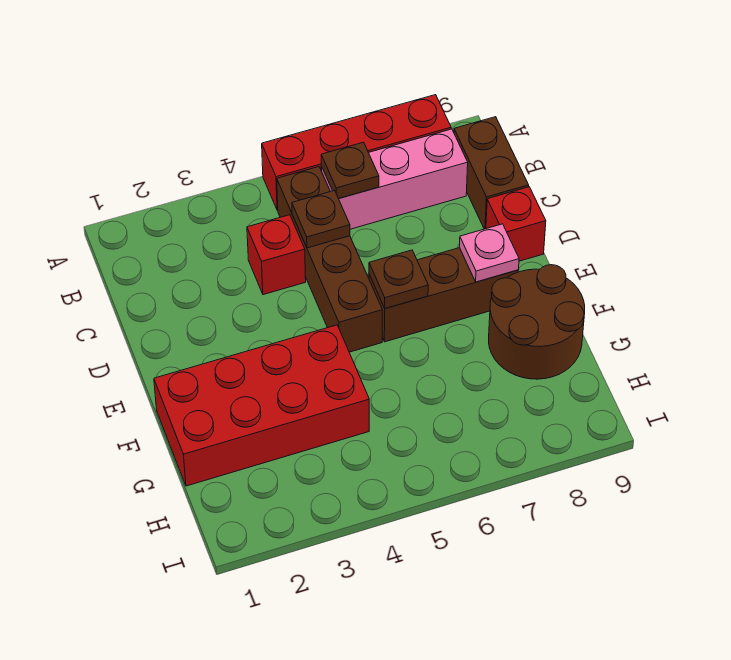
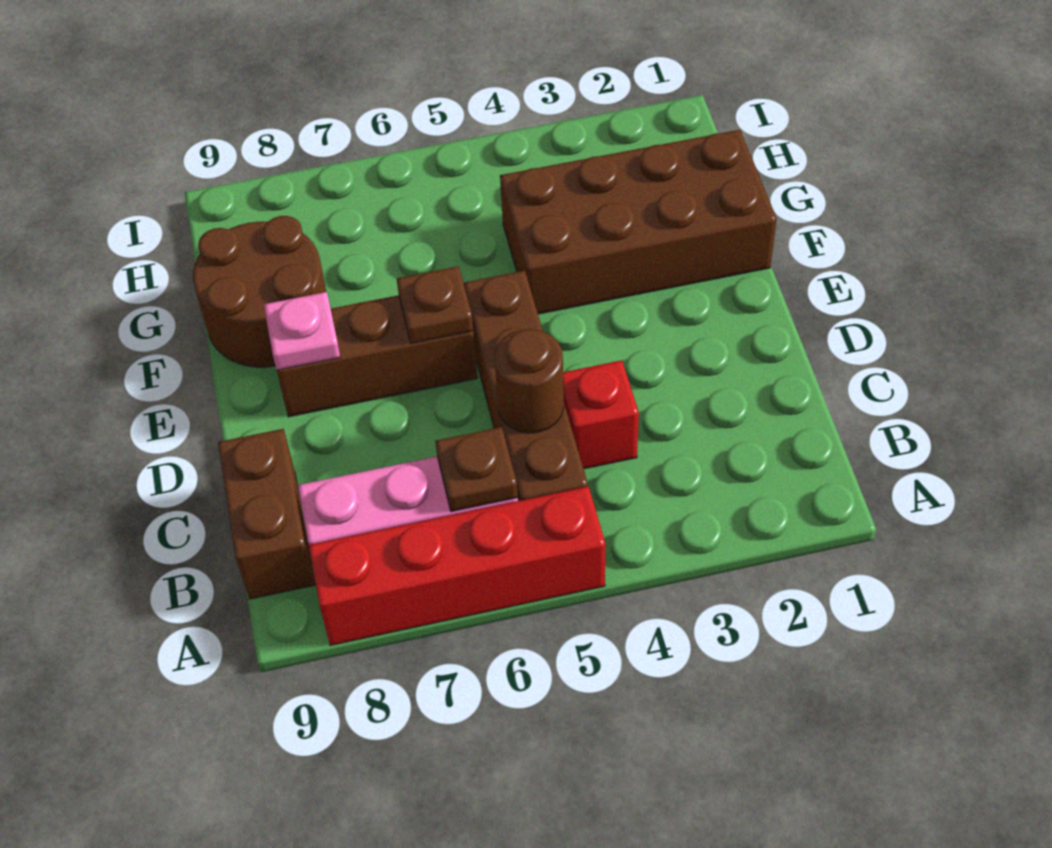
brown plate C5 level 2 -> brown round brick C5 level 2
red brick D9 level 1 -> none
red brick F1:G4 level 1 -> brown brick F1:G4 level 1

